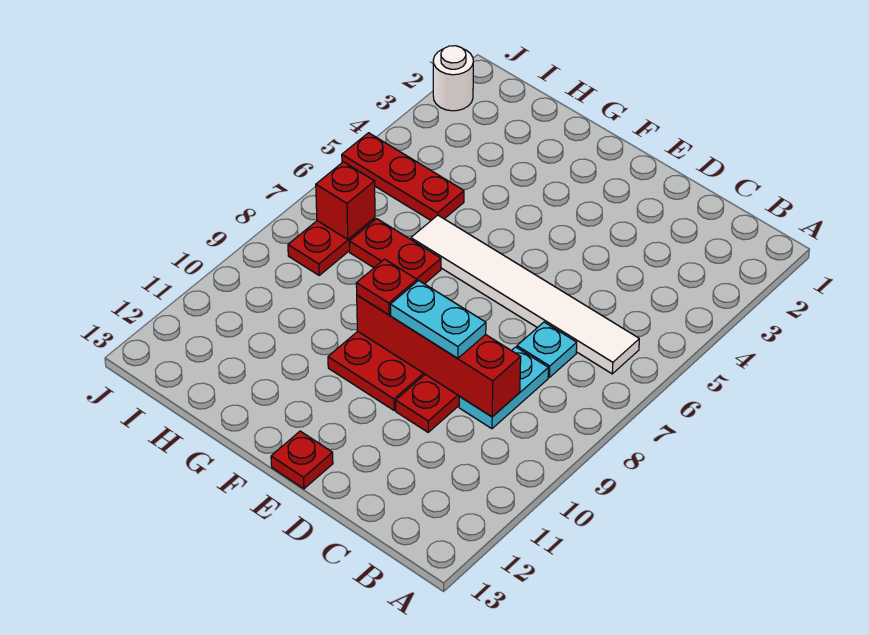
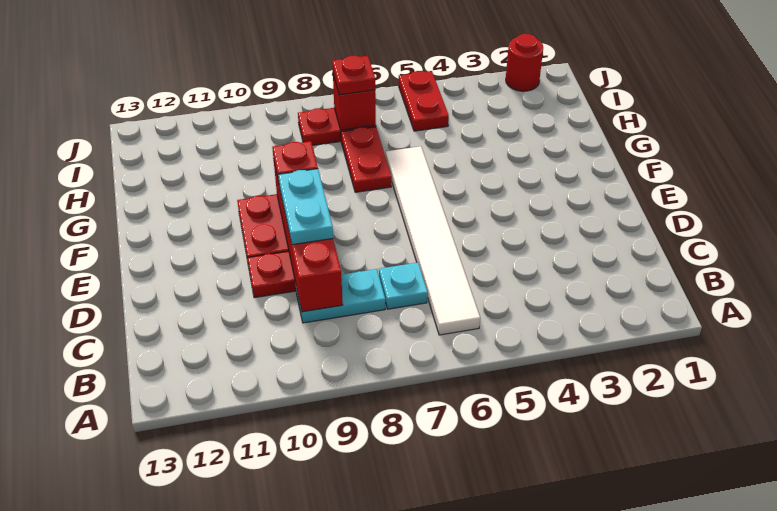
red plate E13 level 1 -> red plate I7 level 3
red plate H5:J5 level 1 -> red plate I5:J5 level 1
white round brick J2 level 1 -> red round brick J2 level 1

